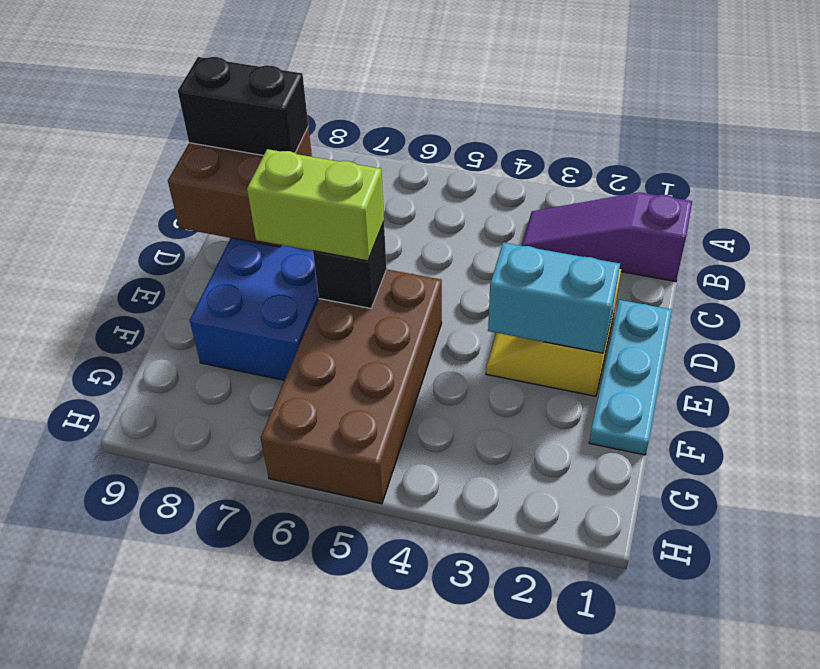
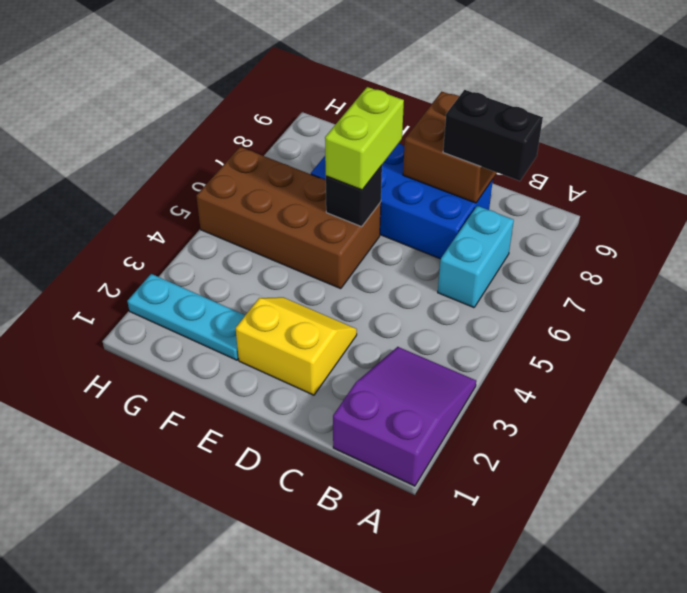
purple slope B1:B3 level 1 top 1 -> purple slope A1:B3 level 1 top 1
black brick C8:C9 level 3 -> black brick B8:C8 level 3
cyan plate D1:F1 level 1 -> cyan plate F2:H2 level 1
cyan brick E2:E3 level 2 -> cyan brick B6:B7 level 1

